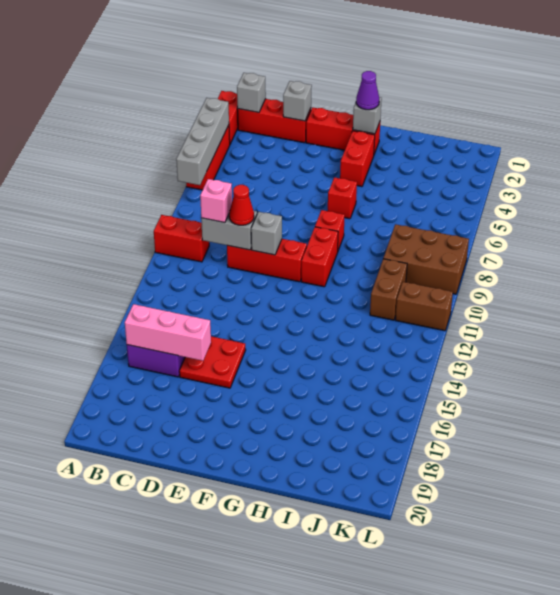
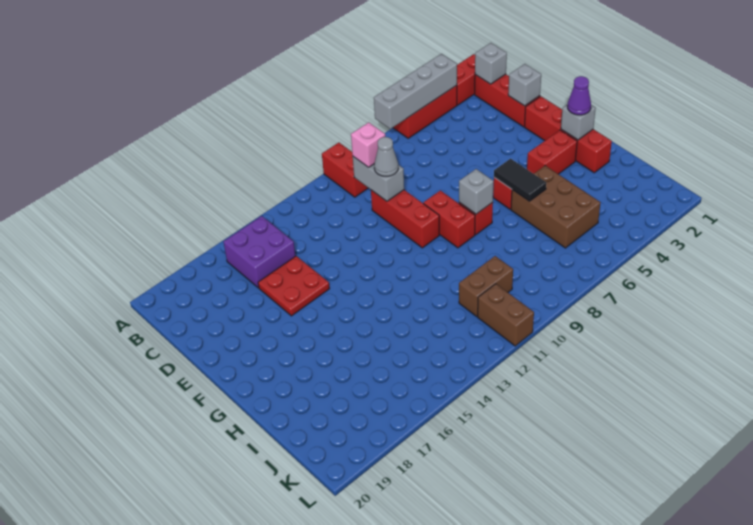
pink brick B16:D16 level 2 -> none
red cone D10 level 3 -> grey cone D10 level 3
red brick E2:G2 level 1 -> red brick E2:H2 level 1
grey brick E10 level 2 -> grey brick G8 level 2
none -> black tile G6:H6 level 2
red brick G9:G10 level 1 -> red brick F9:G9 level 1
brown brick J8:L9 level 1 -> brown brick H5:J6 level 1

